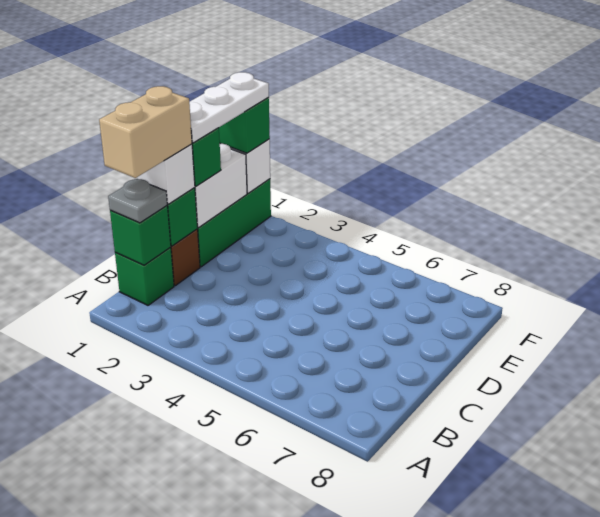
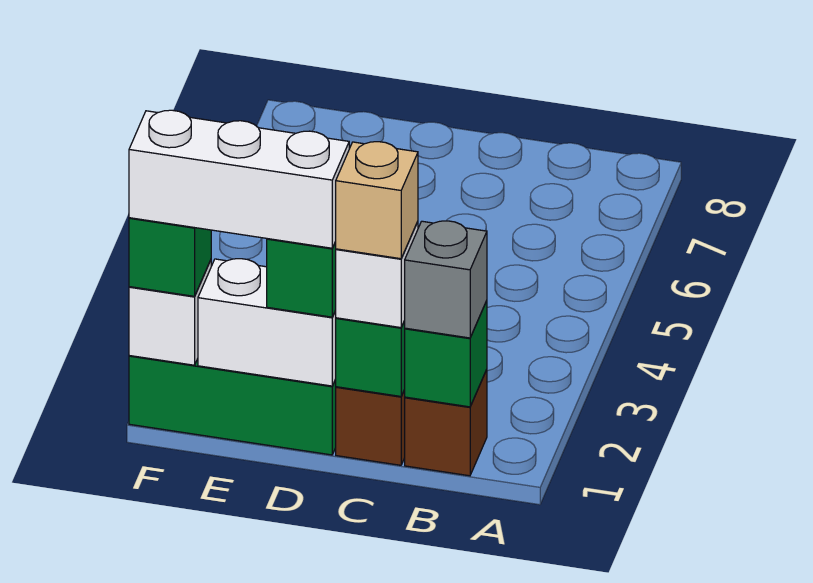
green brick B1 level 1 -> brown brick B1 level 1
grey plate B1 level 3 -> grey brick B1 level 3
tan brick B1:C1 level 4 -> tan brick C1 level 4
white plate D1:F1 level 4 -> white brick D1:F1 level 4

